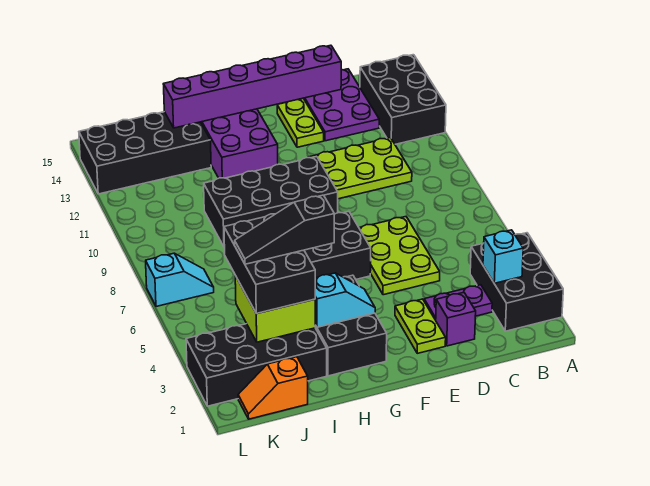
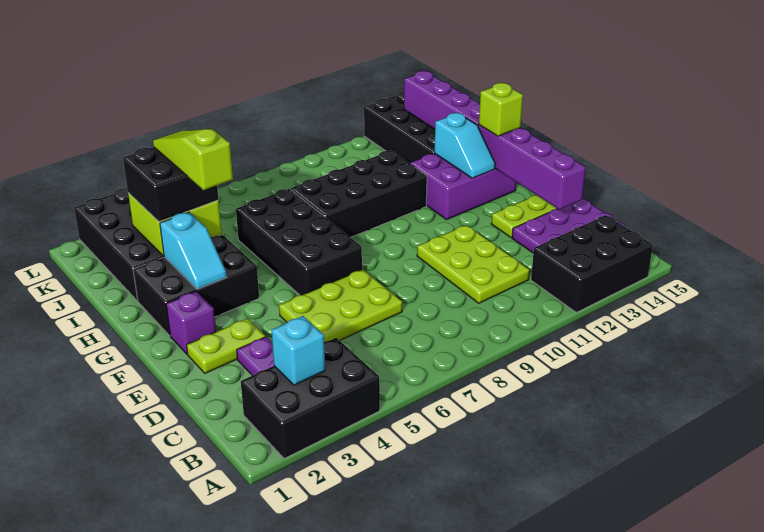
purple brick D2 level 1 -> purple brick F2 level 1
purple brick D14:I14 level 2 -> purple brick D14:K14 level 2
black brick F9:I10 level 1 -> black brick H8:I11 level 1
none -> lime brick G14 level 3
black slope H4:J4 level 4 top H -> lime slope H4:J4 level 4 top H
black brick I3:J5 level 3 -> black brick I3:J4 level 3
orange slope J1:K1 level 1 top J -> none
cyan slope K7:L7 level 1 top L -> cyan slope G13:H13 level 2 top H

